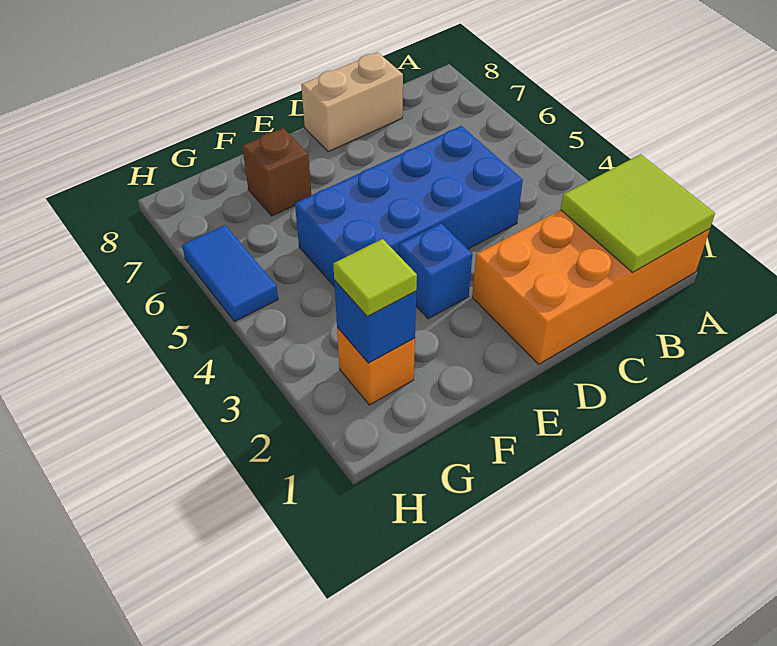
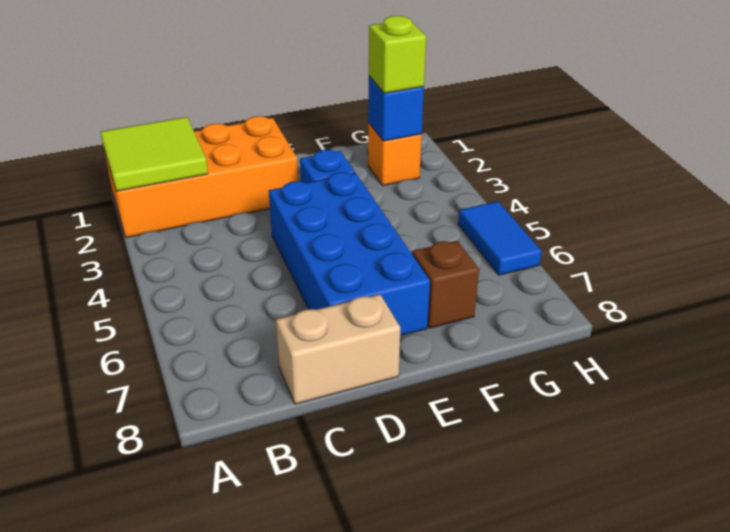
blue brick C4:F5 level 1 -> blue brick D4:E7 level 1
lime tile G2 level 3 -> lime brick G2 level 3

